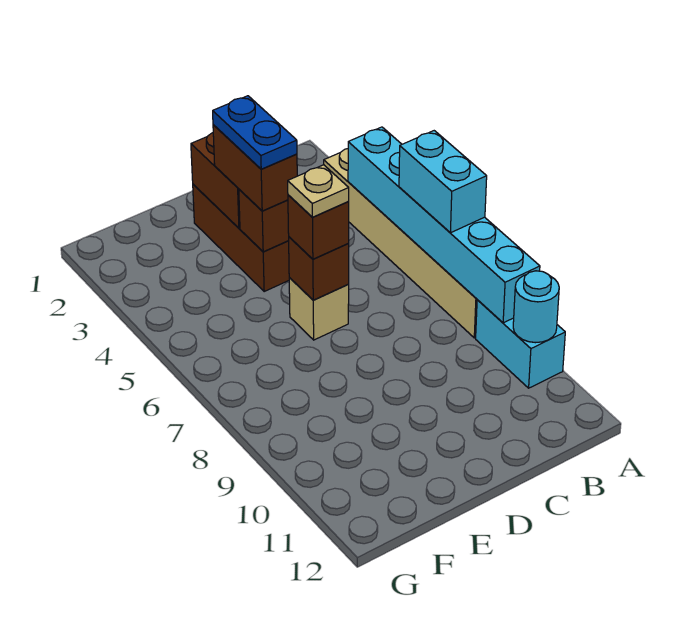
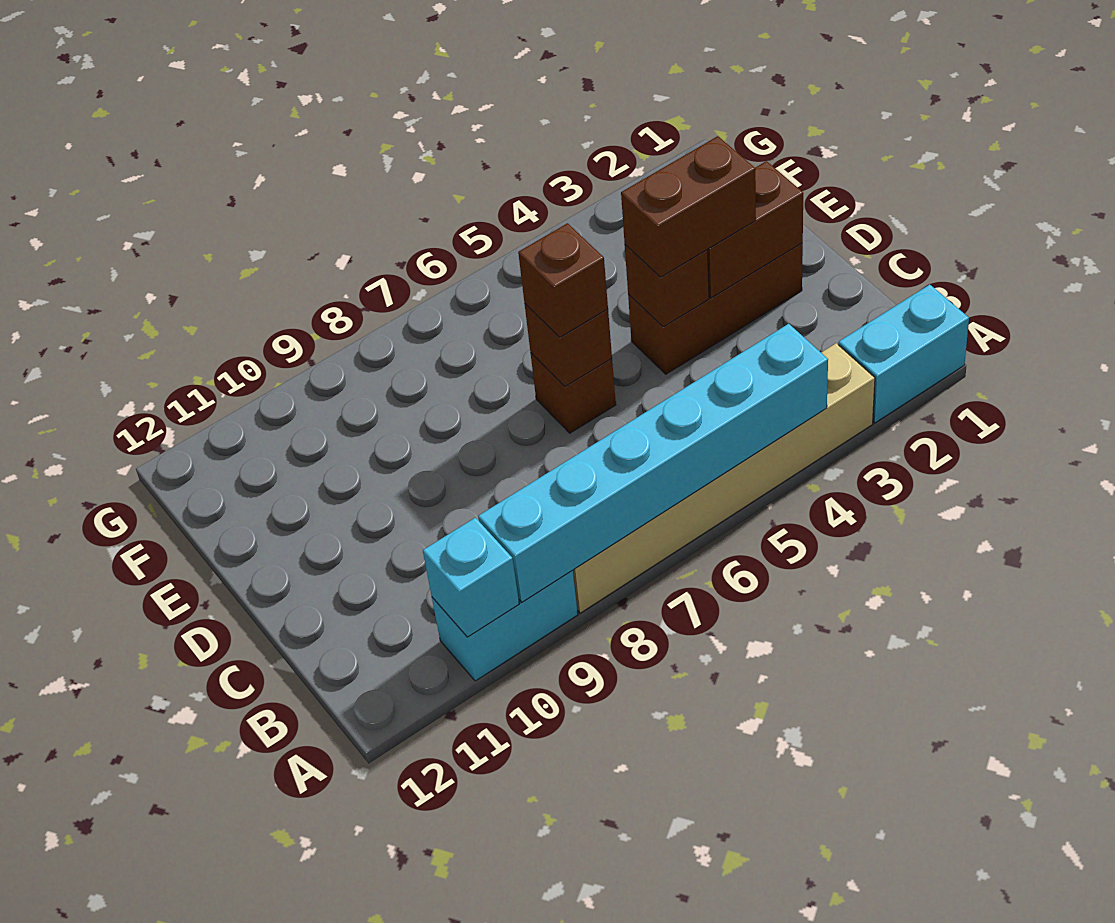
cyan brick A6:A7 level 3 -> cyan brick A1:A2 level 1
cyan round brick A10 level 2 -> cyan brick A10 level 2
blue plate D3:D4 level 4 -> none
tan brick D6 level 1 -> brown brick D6 level 1
tan plate D6 level 4 -> none

